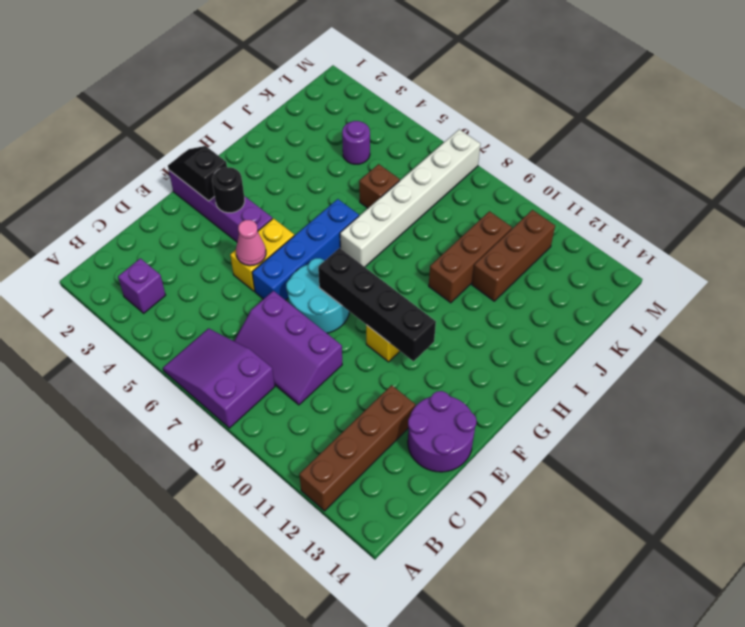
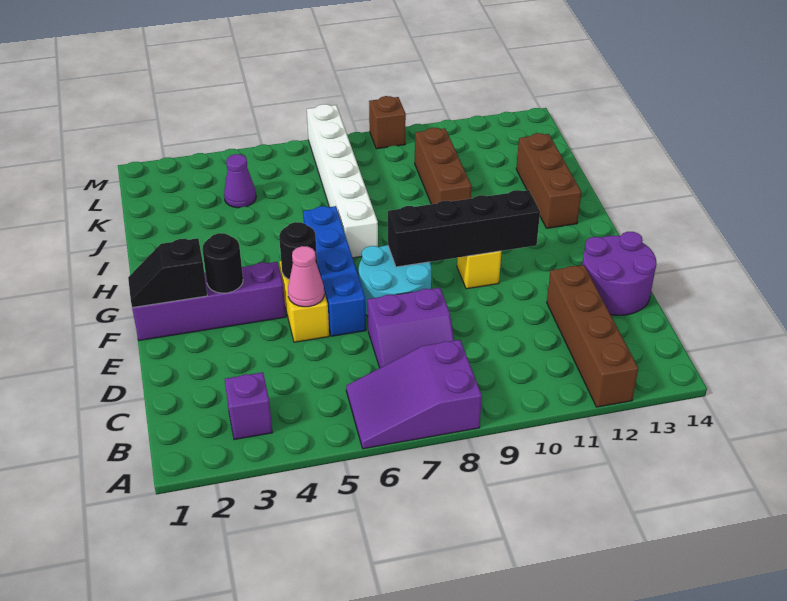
purple slope C7:D9 level 1 top D -> purple slope C7:D8 level 1 top D
none -> black round brick F5 level 2
brown brick J6 level 1 -> brown brick M9 level 1
brown brick J11:L11 level 1 -> brown brick H13:J13 level 1
purple round brick K4 level 1 -> purple cone K4 level 1

